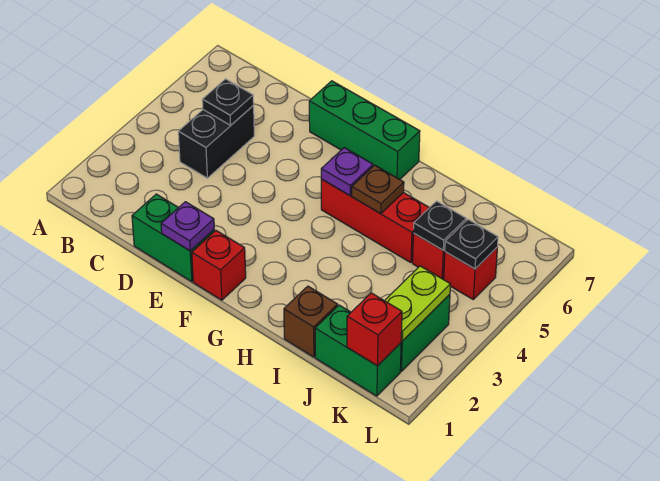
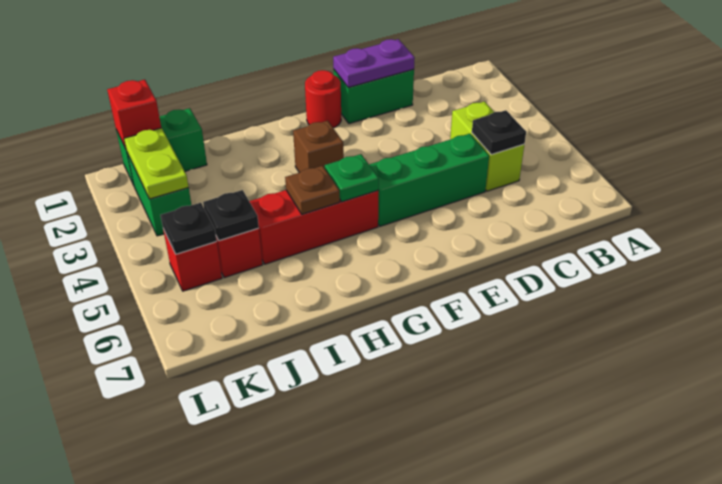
black brick C4:C5 level 1 -> lime brick C4:C5 level 1
purple plate E1 level 2 -> purple plate D1:E1 level 2
green brick E7:G7 level 1 -> green brick D5:F5 level 1
red brick F1 level 1 -> red round brick F1 level 1
purple plate G5 level 2 -> green plate G5 level 2
brown brick I1 level 1 -> brown brick G3 level 1

